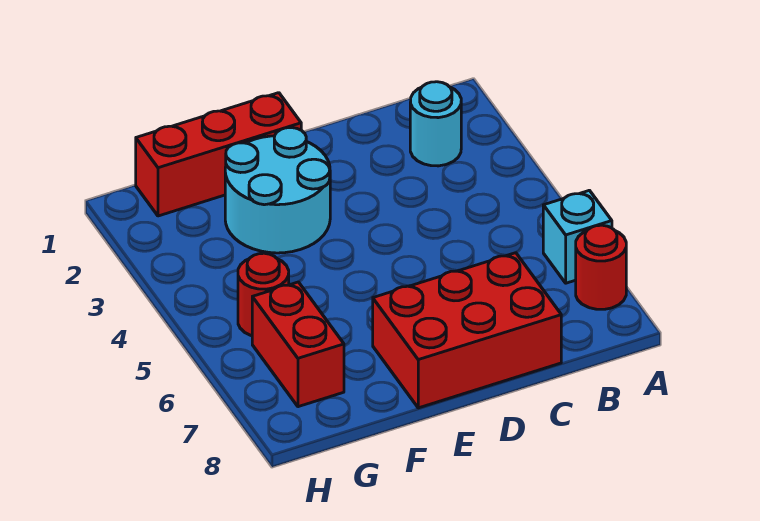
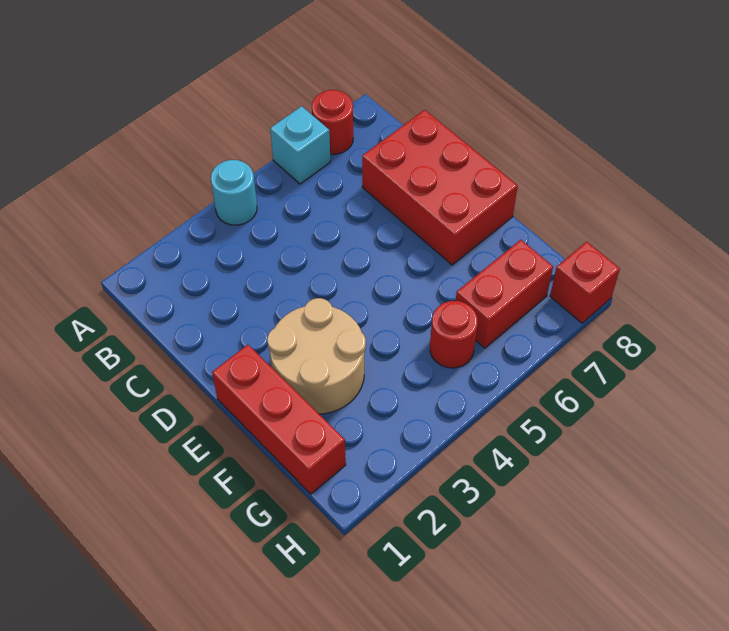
cyan round brick B2 level 1 -> cyan round brick A4 level 1
cyan round brick E2:F3 level 1 -> tan round brick E2:F3 level 1
none -> red brick H8 level 1

